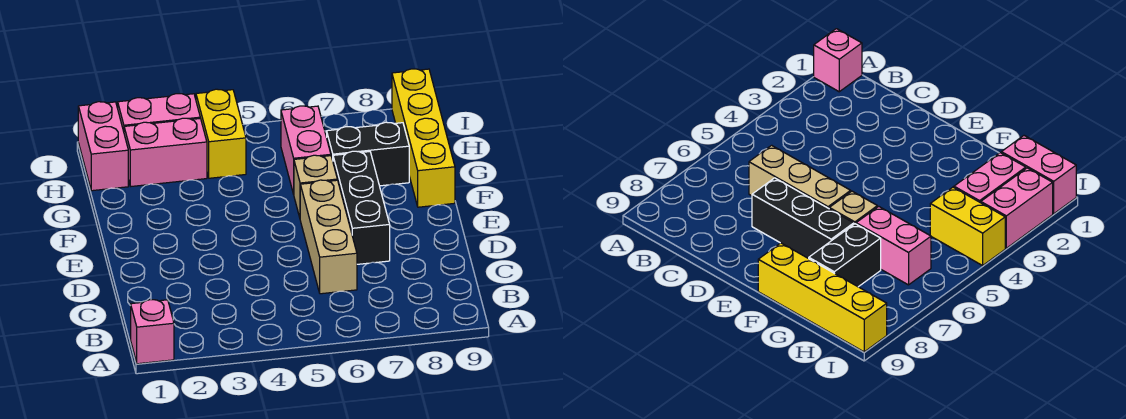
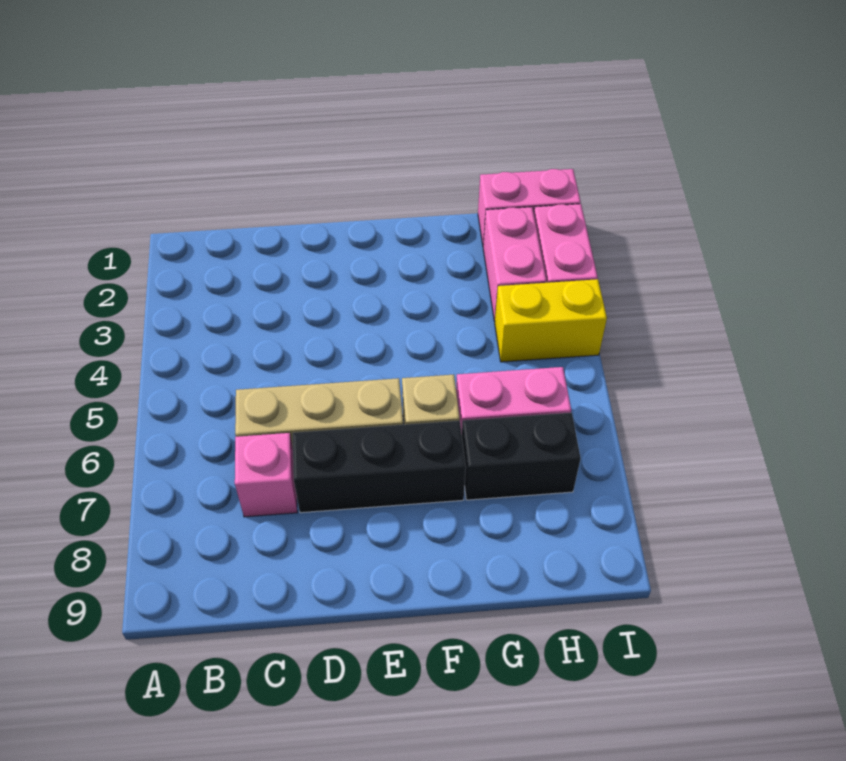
pink brick A1 level 1 -> pink brick C7 level 1
yellow brick F9:I9 level 1 -> none
black brick G7:G8 level 1 -> black brick G7:H7 level 1

